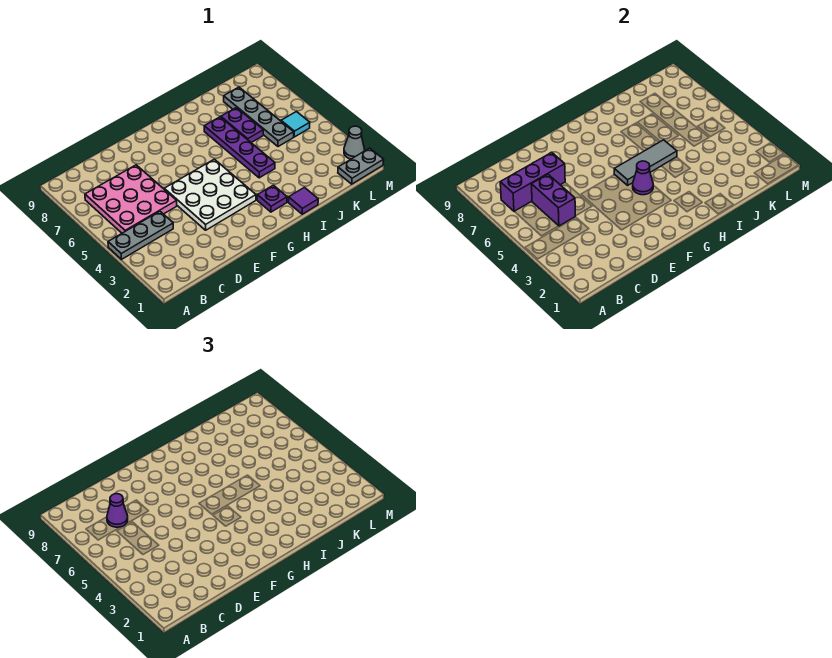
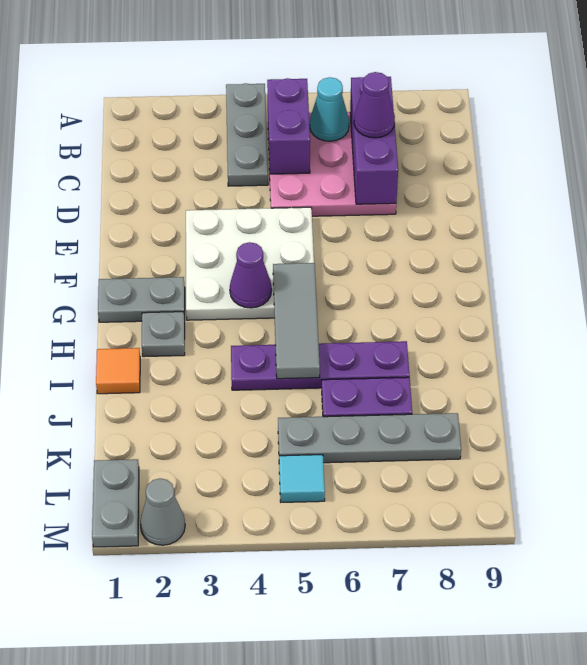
none -> cyan cone B6 level 2
purple brick C5:C6 level 2 -> purple brick B5:C5 level 2
none -> grey plate G1:G2 level 1
purple plate H2 level 1 -> grey plate H2 level 1
purple tile I1 level 1 -> orange tile I1 level 1

